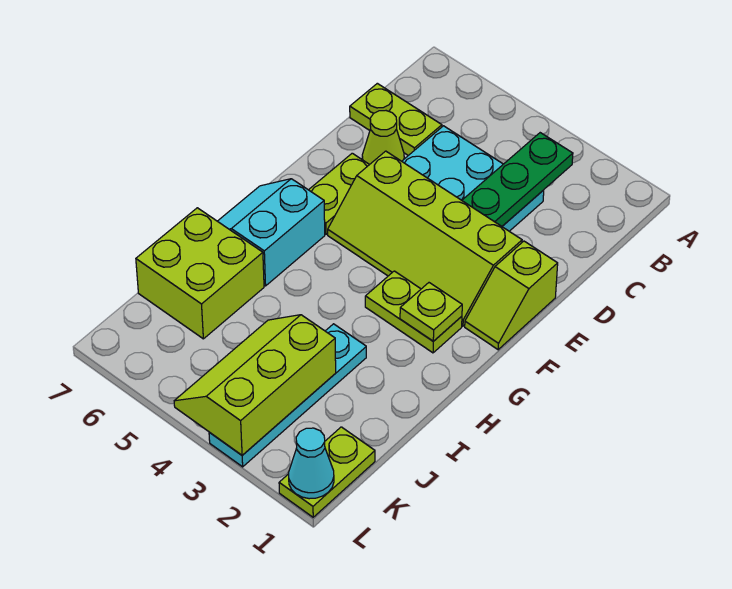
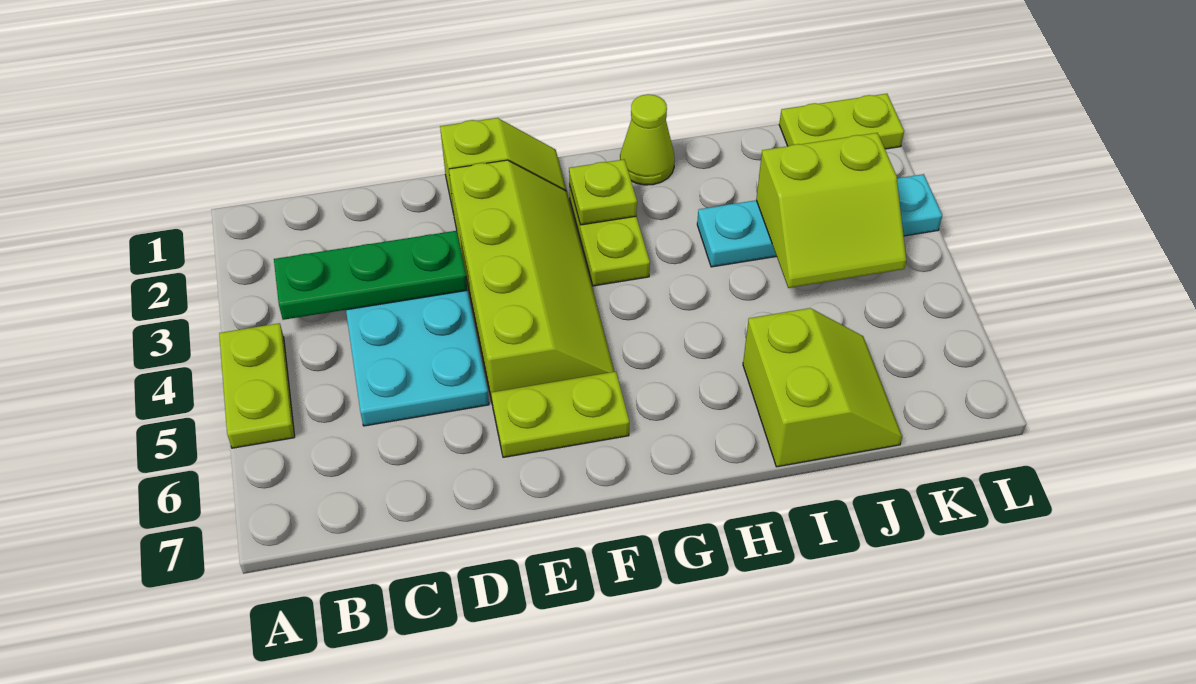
lime plate C6:C7 level 1 -> lime plate A4:A5 level 1
lime cone D6 level 1 -> lime cone H1 level 1
cyan slope G6:H7 level 1 top 6 -> none
lime brick I6:J7 level 1 -> lime slope I6:J7 level 1 top I
lime slope J3:L4 level 2 top 3 -> lime slope J3:K4 level 2 top 3
cyan cone L1 level 2 -> none

